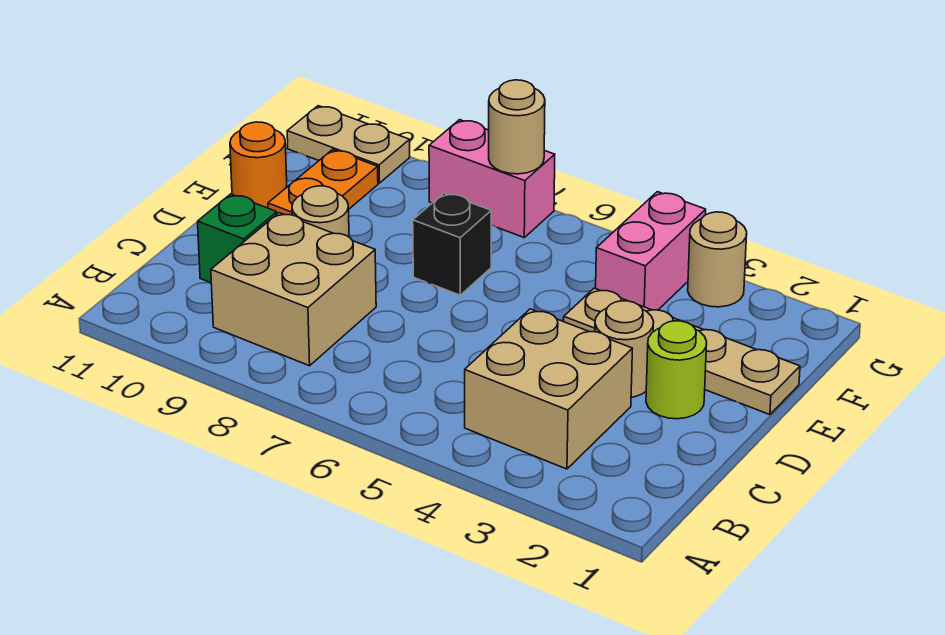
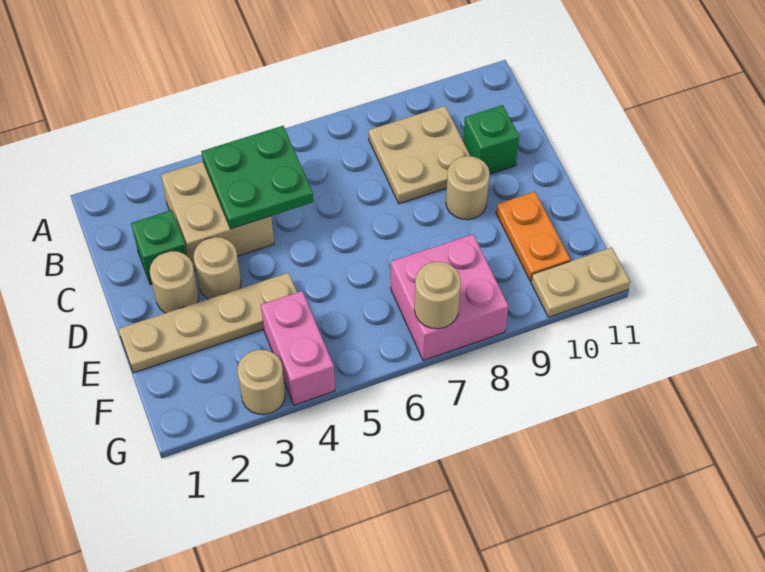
none -> green plate B4:C5 level 2
tan brick B8:C9 level 1 -> tan plate B8:C9 level 1
none -> green brick C2 level 1
lime round brick D2 level 1 -> tan round brick D2 level 1
black brick E7 level 1 -> none
orange round brick E11 level 1 -> none
pink brick G7:G8 level 1 -> pink brick F7:G8 level 1

